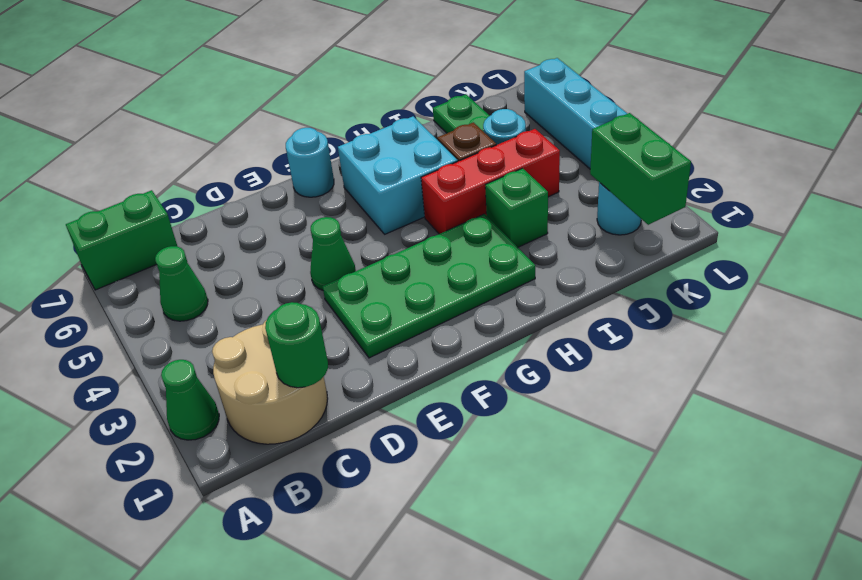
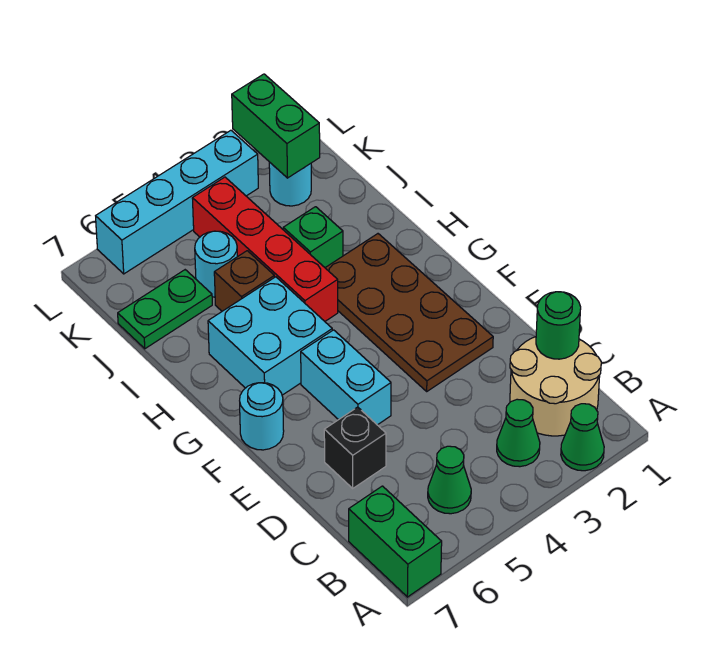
none -> black brick D6 level 1
green plate E2:H3 level 1 -> brown plate E2:H3 level 1
green cone E4 level 1 -> green cone B3 level 1
none -> cyan brick E5:F5 level 1
red brick H4:J4 level 1 -> red brick H4:K4 level 1
green brick K1:K2 level 2 -> green brick K2:L2 level 2

